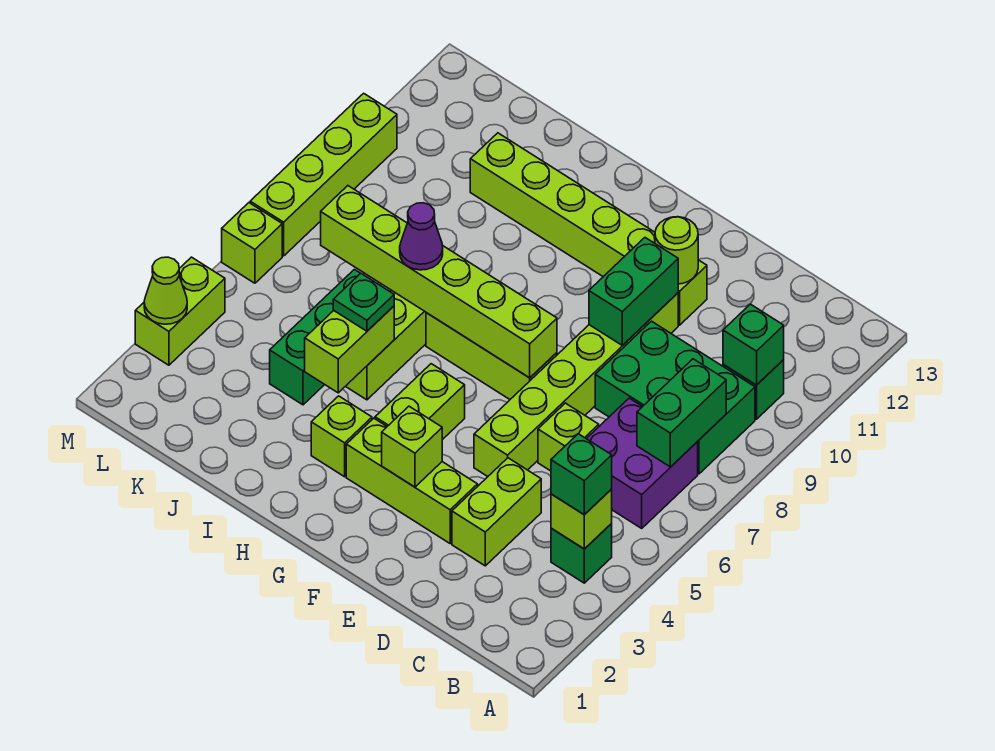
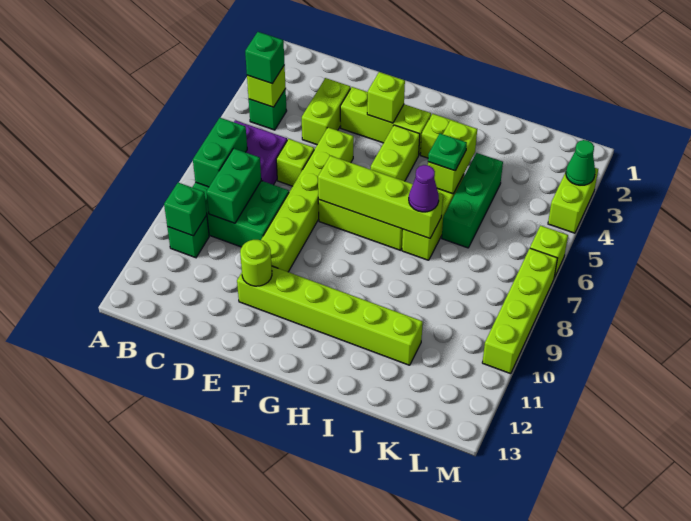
green brick E9:E10 level 2 -> green brick C8:C9 level 2
lime brick F7:K7 level 2 -> lime brick F7:I7 level 2
lime cone M3 level 2 -> green cone M3 level 2

